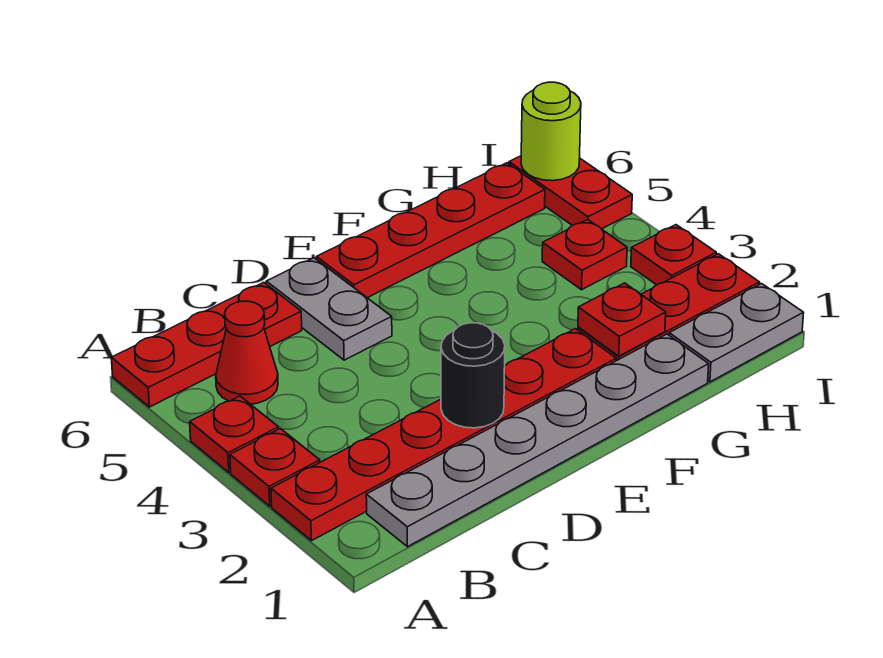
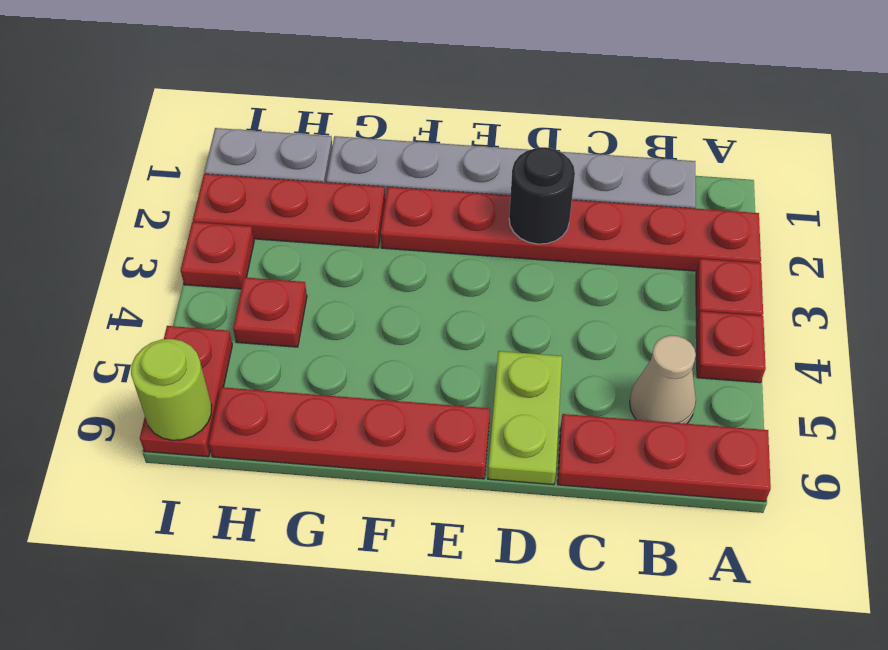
red cone B5 level 1 -> tan cone B5 level 1
grey plate D5:D6 level 1 -> lime plate D5:D6 level 1
red plate G2 level 2 -> none

